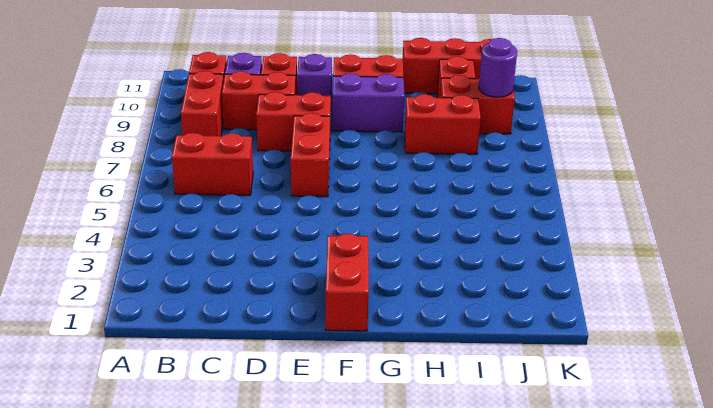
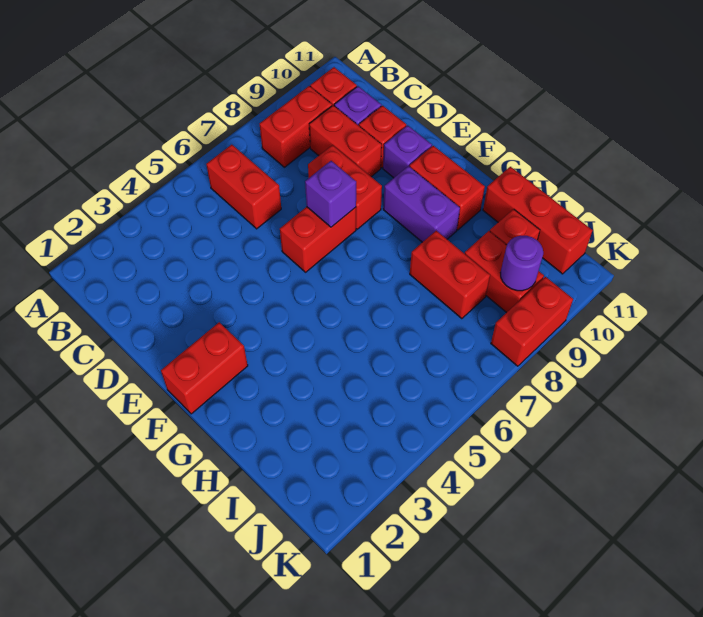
none -> purple brick E7 level 2
none -> red brick K8:K9 level 1

